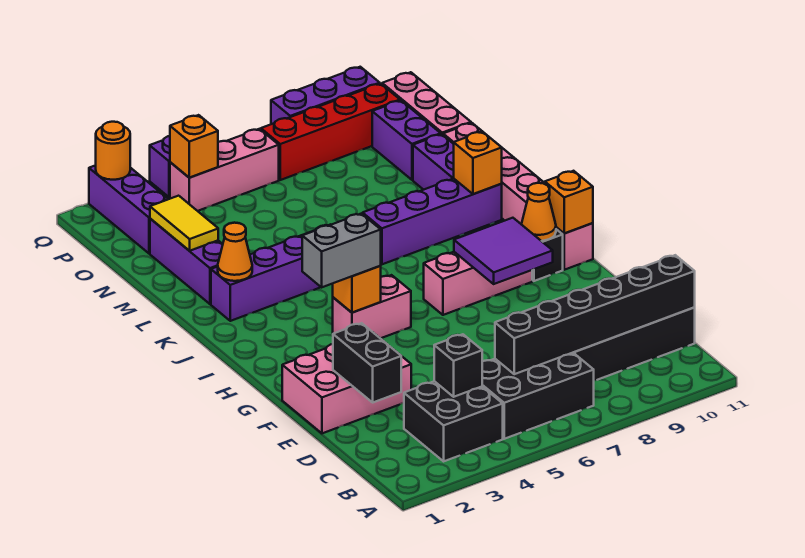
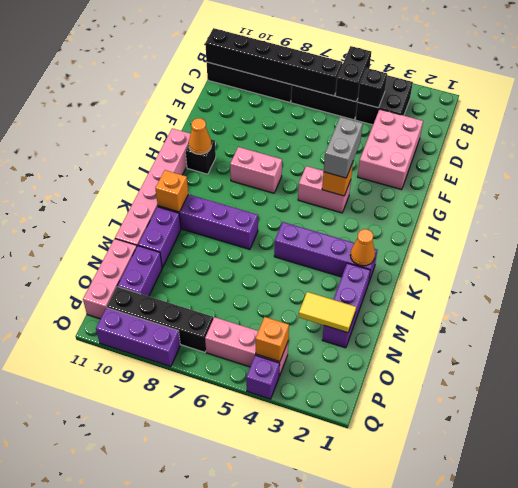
black brick D2:E2 level 2 -> black brick B5:C5 level 2
pink brick E1:F3 level 1 -> pink brick D2:F3 level 1
purple tile G8:H9 level 2 -> none
grey brick H3:H4 level 3 -> grey brick G4:H4 level 3
pink brick H7:H9 level 1 -> pink brick H7:H8 level 1
orange brick H11 level 2 -> none
yellow tile M2:N2 level 2 -> yellow tile N2:N3 level 2
purple brick O2:Q2 level 1 -> none
red brick P7:P10 level 1 -> black brick P7:P10 level 1
orange round brick Q2 level 2 -> none

